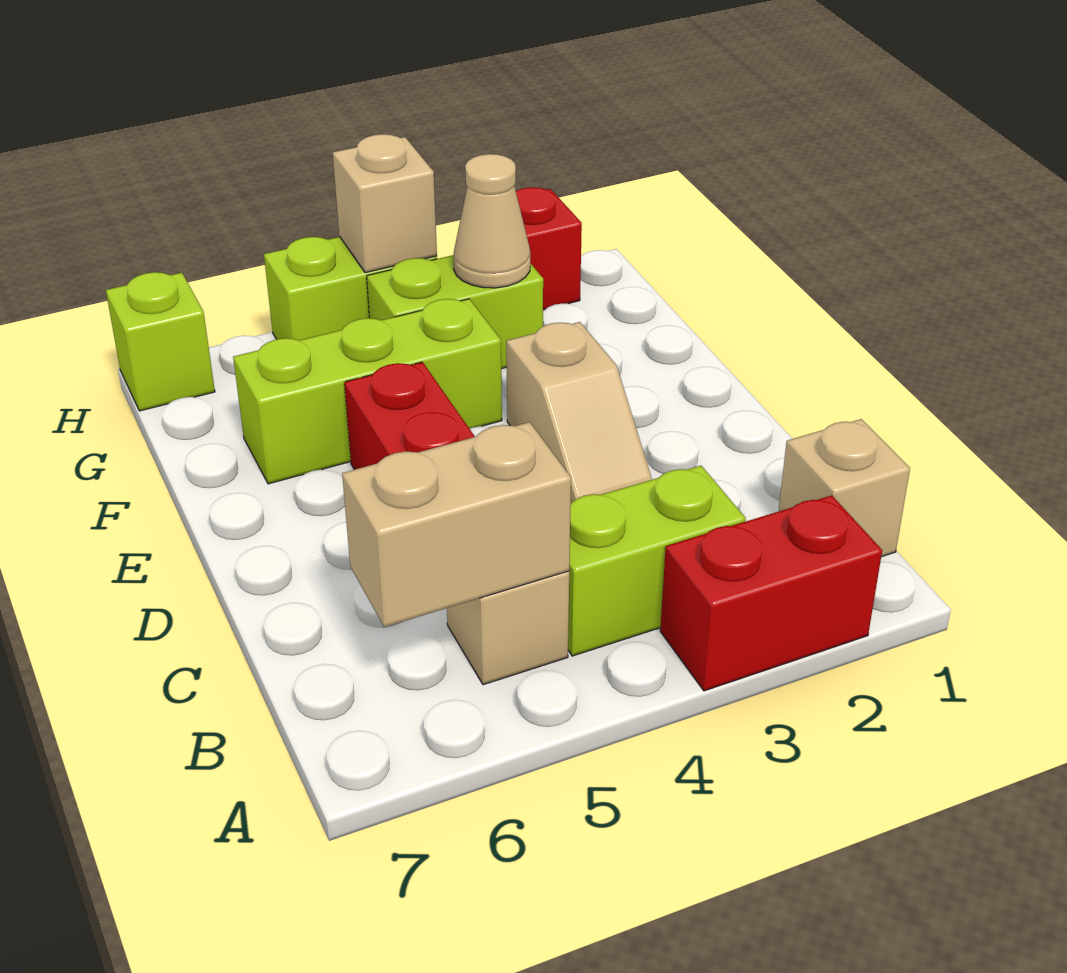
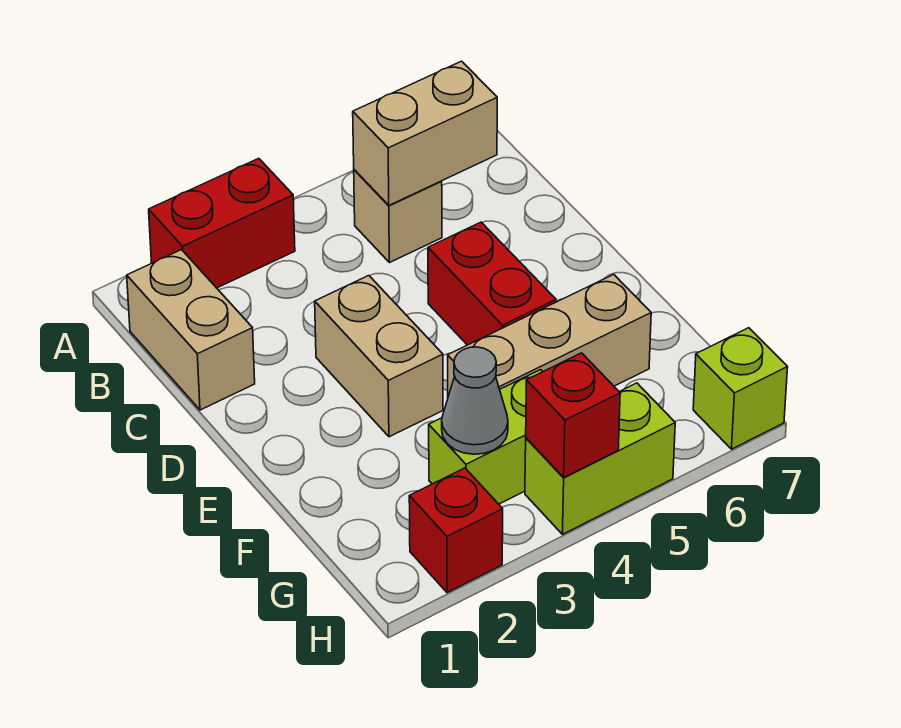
tan brick B1 level 1 -> tan brick B1:C1 level 1
lime brick B3:B4 level 1 -> none
tan slope D3:E3 level 1 top E -> tan brick D3:E3 level 1
lime brick F4:F6 level 1 -> tan brick F4:F6 level 1
tan cone G3 level 2 -> grey cone G3 level 2
tan brick H4 level 2 -> red brick H4 level 2

